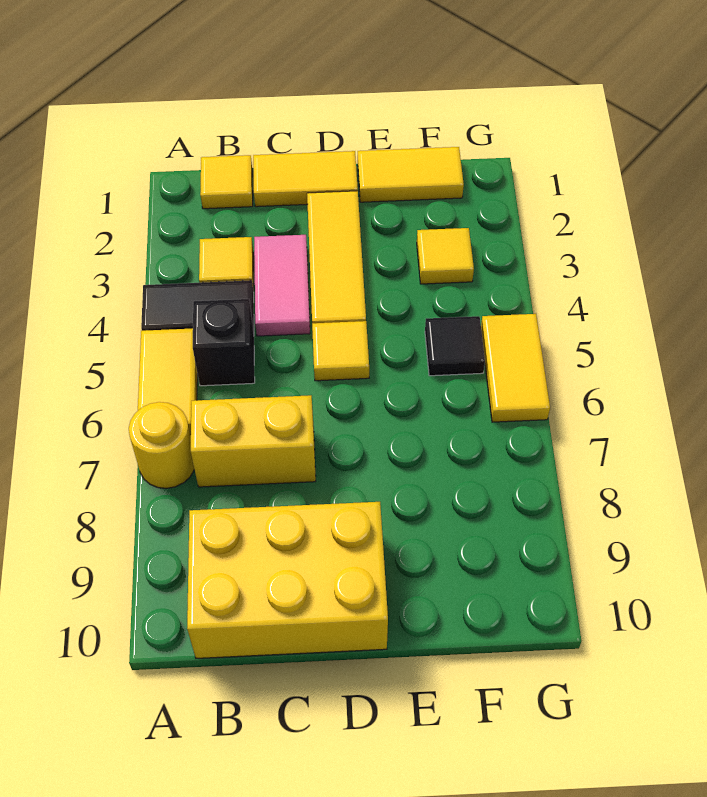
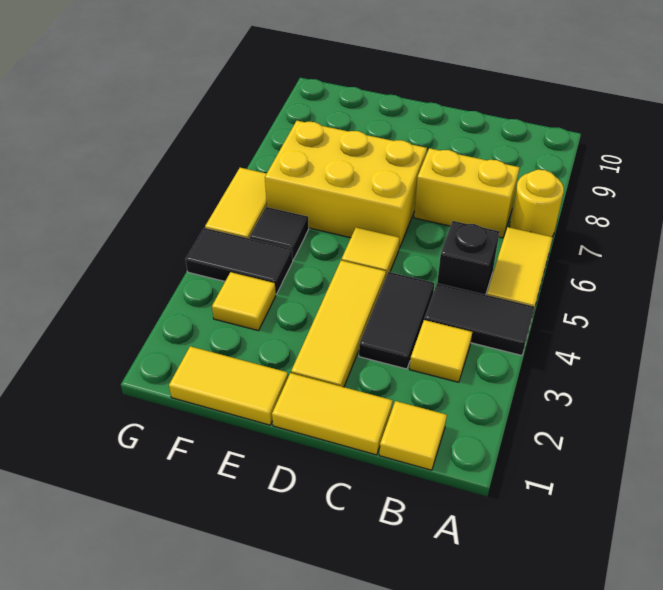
yellow brick B9:D10 level 1 -> yellow brick D6:F7 level 1
pink tile C3:C4 level 1 -> black tile C3:C4 level 1
none -> black tile F4:G4 level 1

